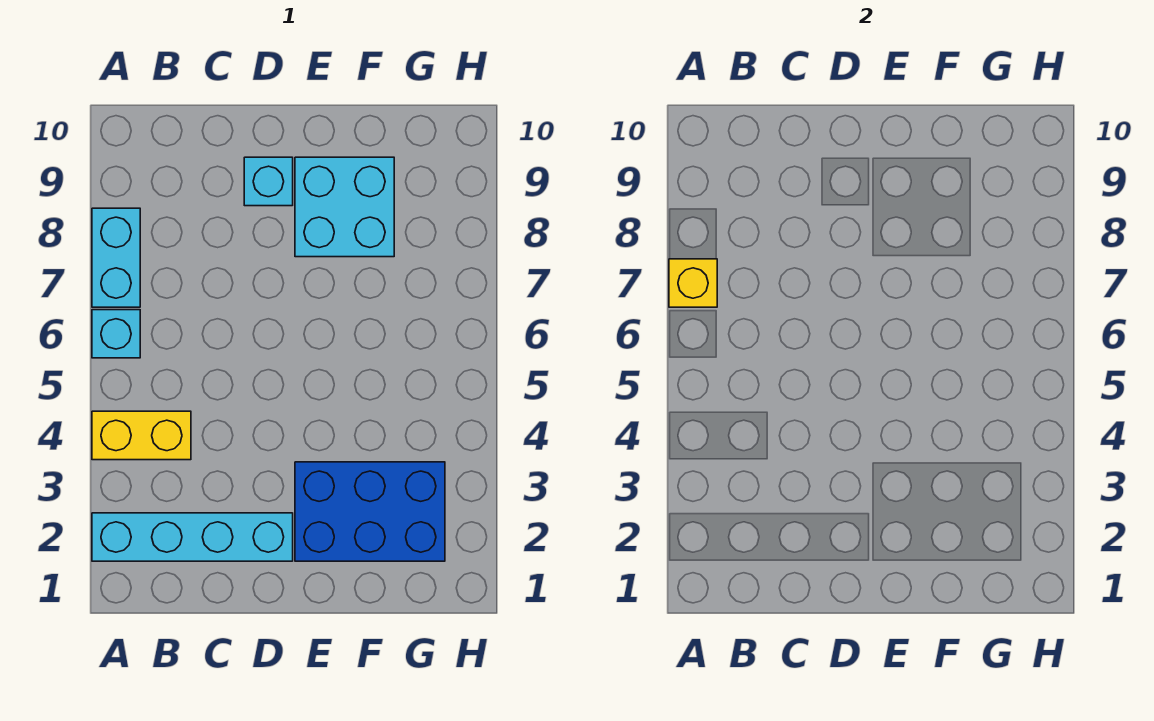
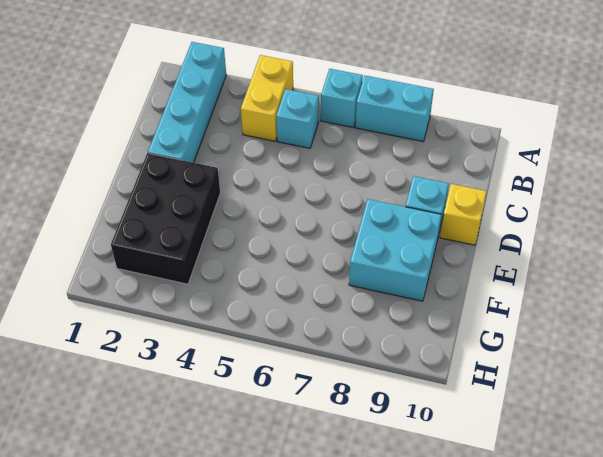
yellow brick A7 level 2 -> yellow brick D10 level 1
none -> cyan brick B5 level 1
blue brick E2:G3 level 1 -> black brick E2:G3 level 1

